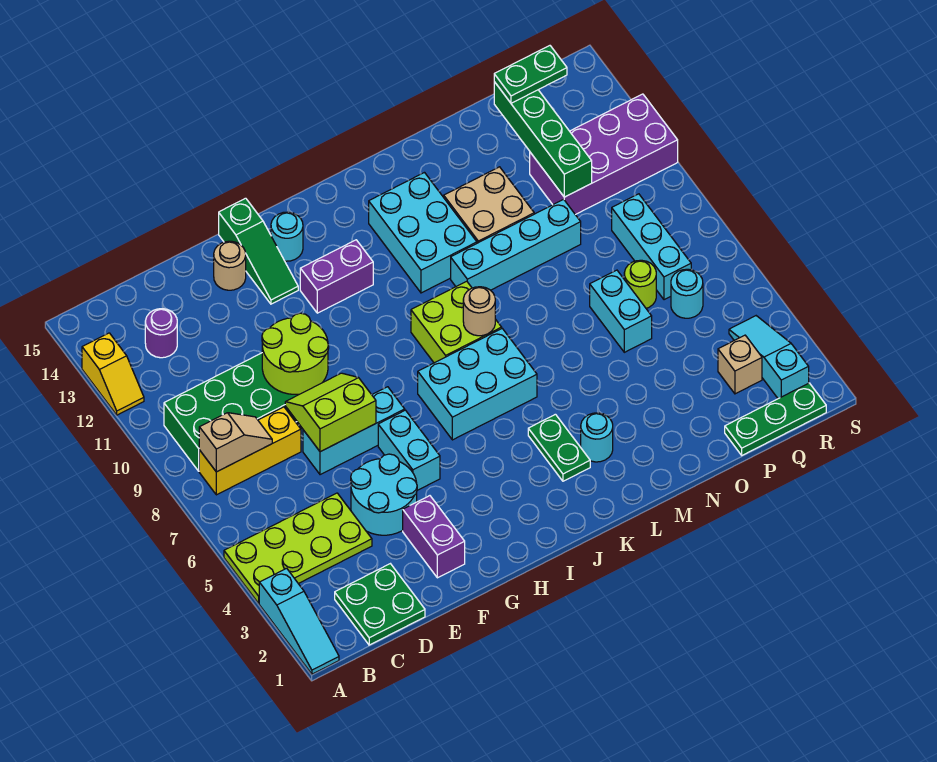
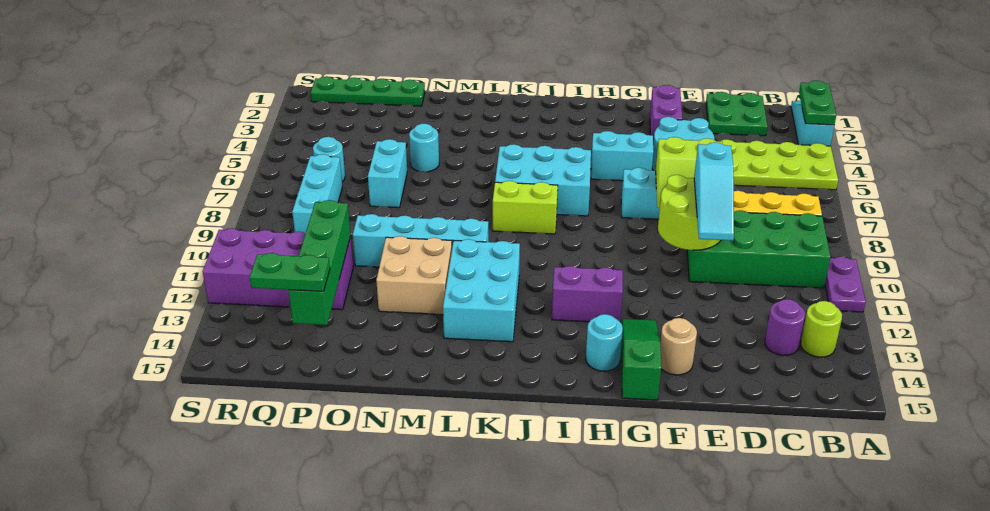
none -> purple plate A10:A11 level 1
yellow slope A12:A13 level 1 top 13 -> none
tan slope B8:C8 level 2 top B -> none
cyan brick G5:G6 level 1 -> cyan brick G5:H5 level 1
lime brick J8:K9 level 1 -> lime brick J8:K8 level 1
green plate K3:K4 level 1 -> green plate A2:A3 level 2
tan round brick K8 level 2 -> none
cyan round brick L3 level 1 -> cyan round brick N5 level 1
green plate P1:R1 level 1 -> green plate O1:R1 level 1
lime round brick P7 level 1 -> lime round brick B13 level 1
tan brick Q3 level 1 -> none
cyan slope R2:R4 level 1 top 2 -> cyan slope E9:E11 level 3 top 9

